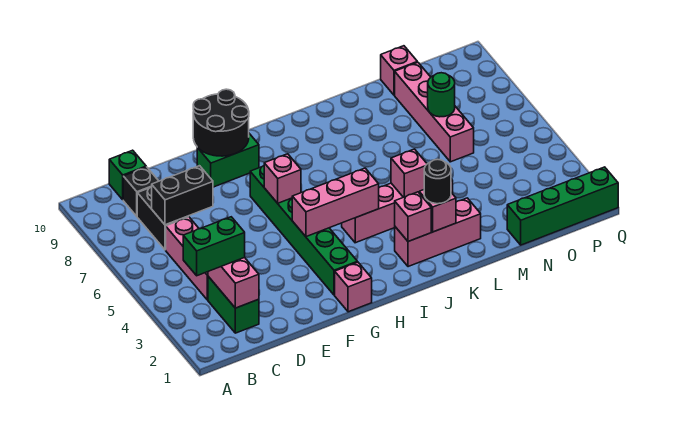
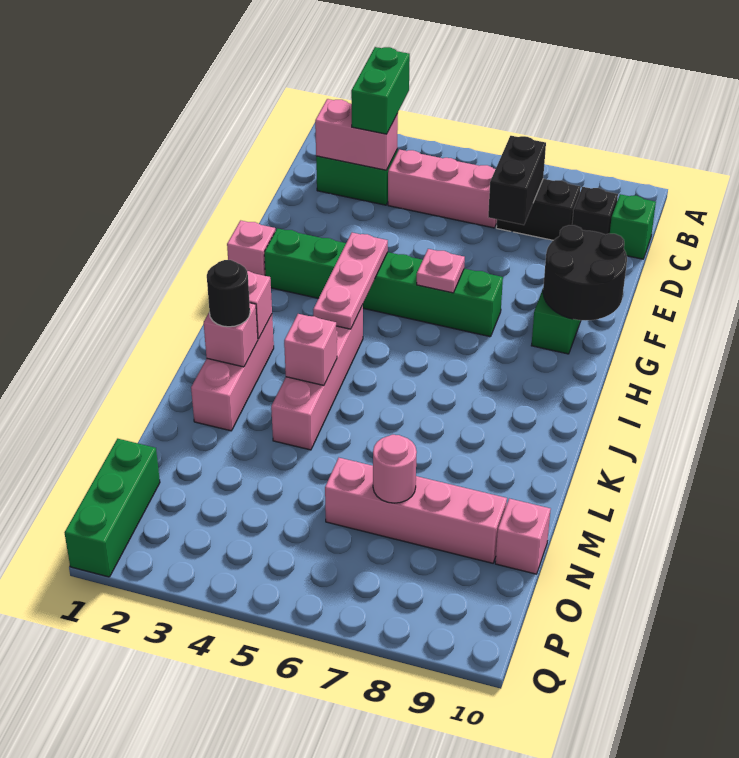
pink brick G4:I4 level 2 -> pink plate G4:I4 level 2
pink brick G6 level 2 -> pink plate G6 level 2
green brick N1:Q1 level 1 -> green brick O1:Q1 level 1
green round brick N7 level 2 -> pink round brick N7 level 2

